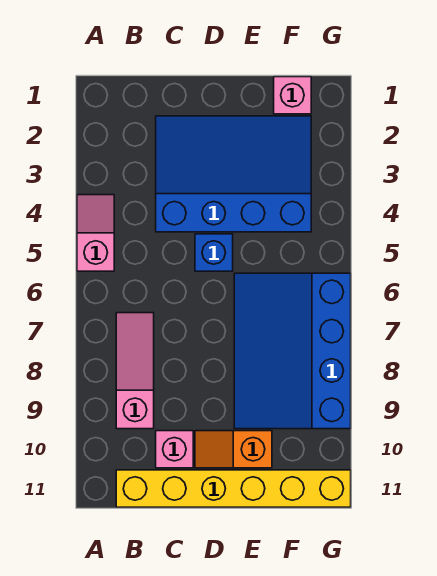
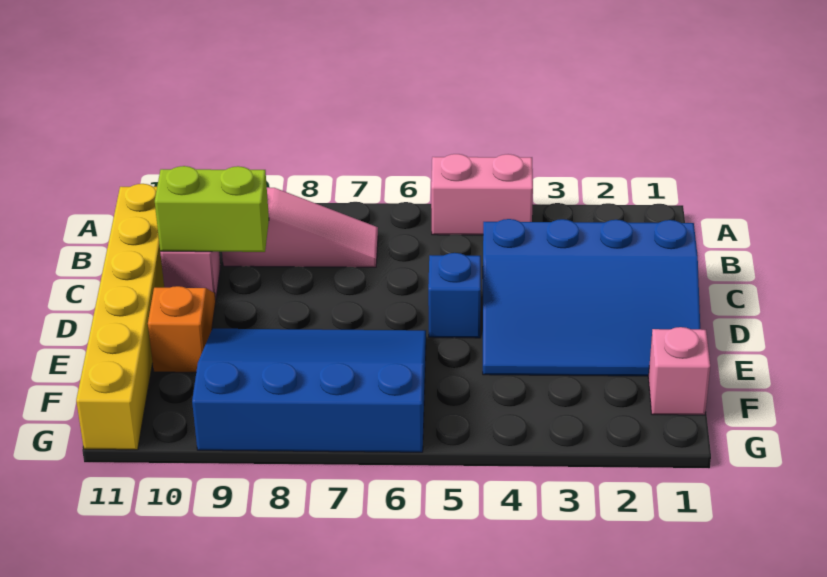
pink slope A4:A5 level 1 top 5 -> pink brick A4:A5 level 1
blue slope C2:F4 level 1 top 4 -> blue slope C1:E4 level 1 top C
none -> lime brick C9:C10 level 2

